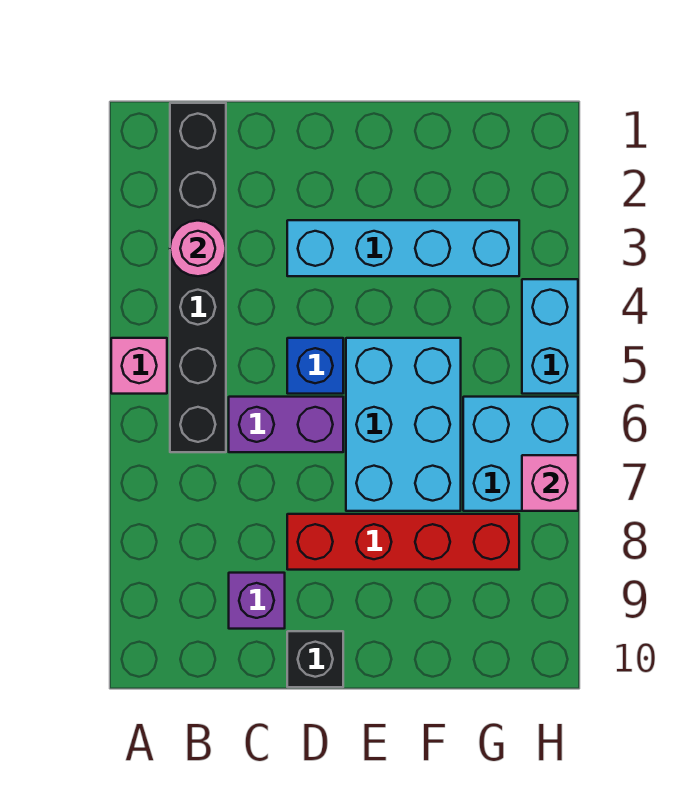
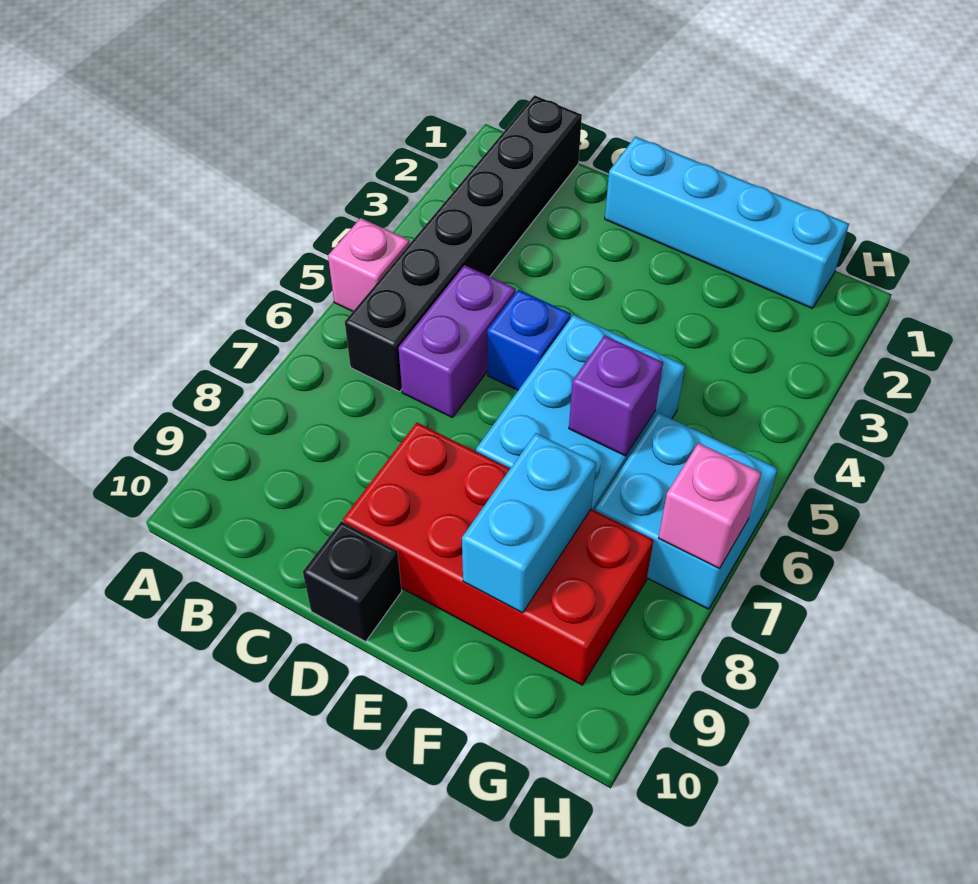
pink round brick B3 level 2 -> none
purple brick C6:D6 level 1 -> purple brick C5:C6 level 1
purple brick C9 level 1 -> purple brick F6 level 2
cyan brick D3:G3 level 1 -> cyan brick D1:G1 level 1
red brick D8:G8 level 1 -> red brick D8:G9 level 1
cyan brick H4:H5 level 1 -> cyan brick F8:F9 level 2

